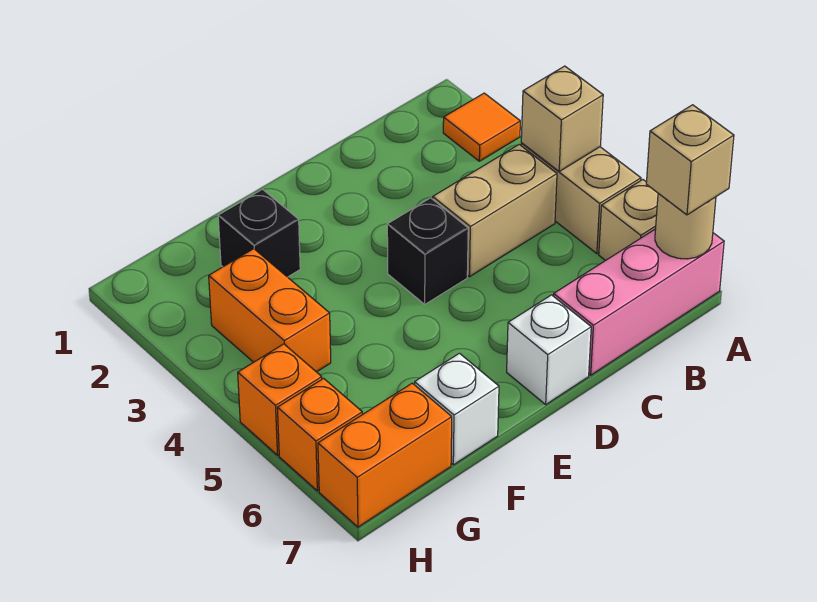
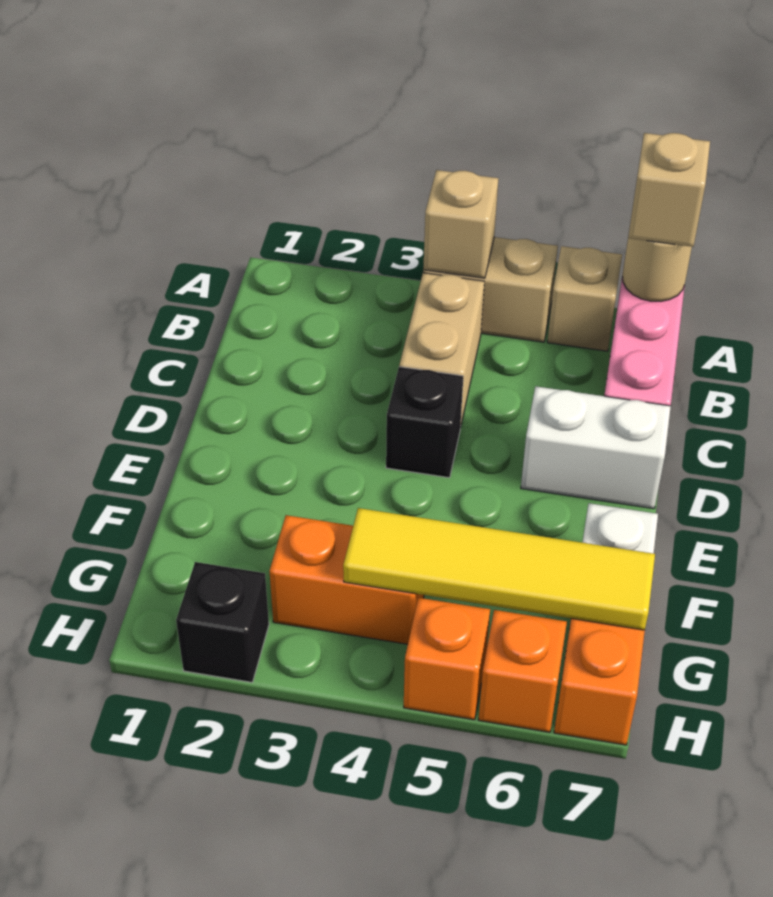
orange tile A2 level 1 -> none
white brick D7 level 1 -> white brick D6:D7 level 1
black brick F2 level 1 -> black brick H2 level 1
none -> yellow tile G4:G7 level 2

